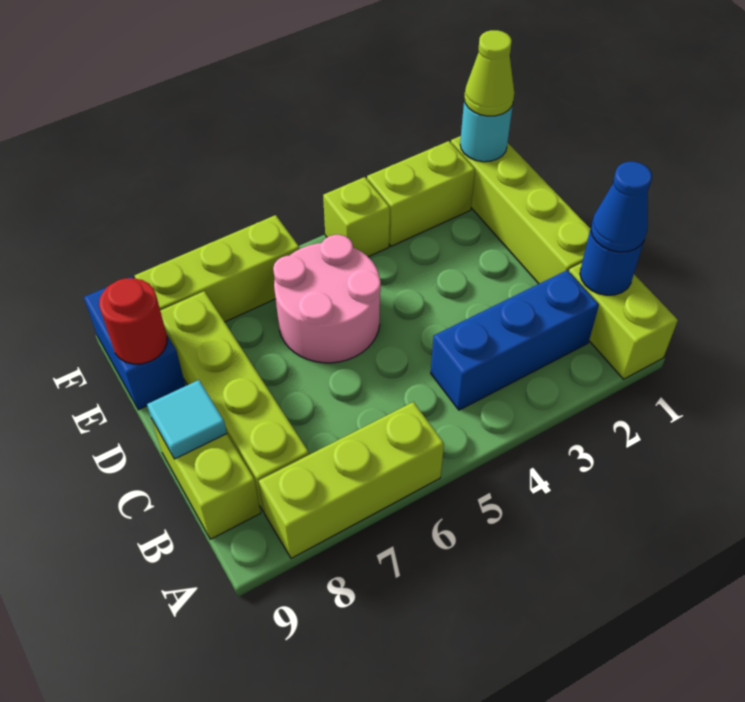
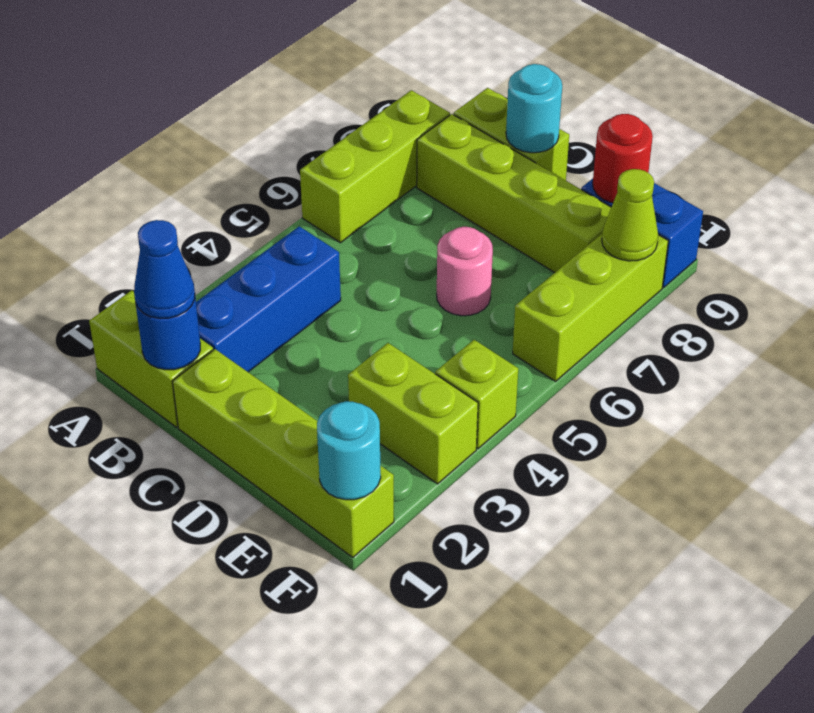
cyan tile C9 level 2 -> cyan round brick C9 level 2
pink round brick D5:E6 level 1 -> pink round brick D6 level 1
lime cone F1 level 3 -> lime cone F8 level 2
lime brick F2:F3 level 1 -> lime brick E3:F3 level 1

